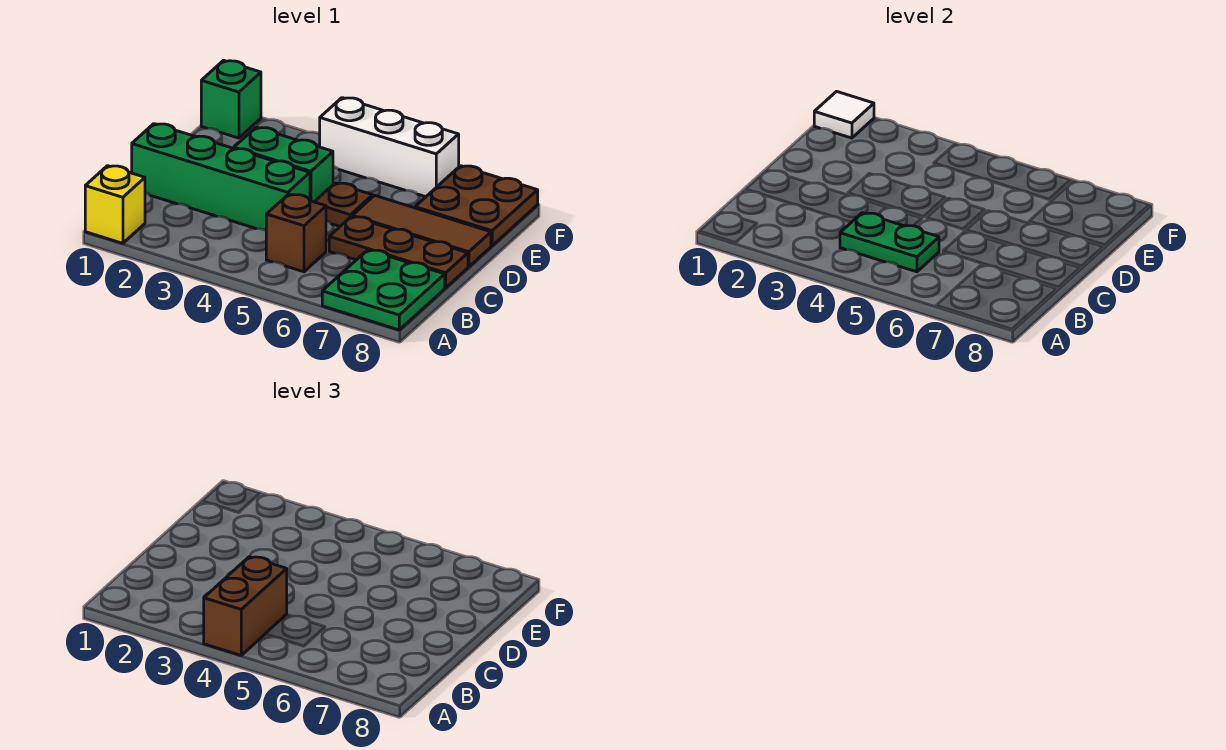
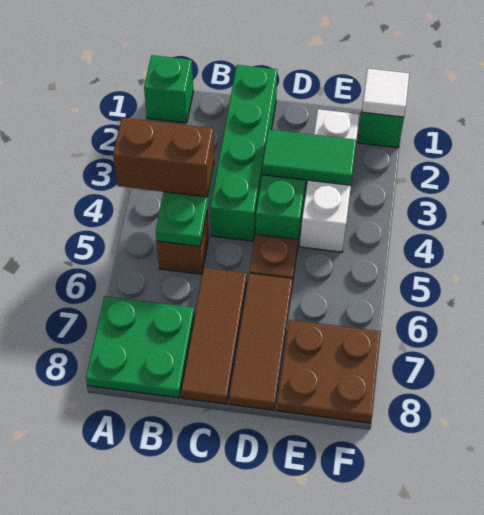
yellow brick A1 level 1 -> green brick A1 level 1
brown plate C6:C8 level 1 -> brown tile C6:C8 level 1
none -> green tile D3:E3 level 2
white brick F4:F6 level 1 -> white brick E2:E4 level 1

